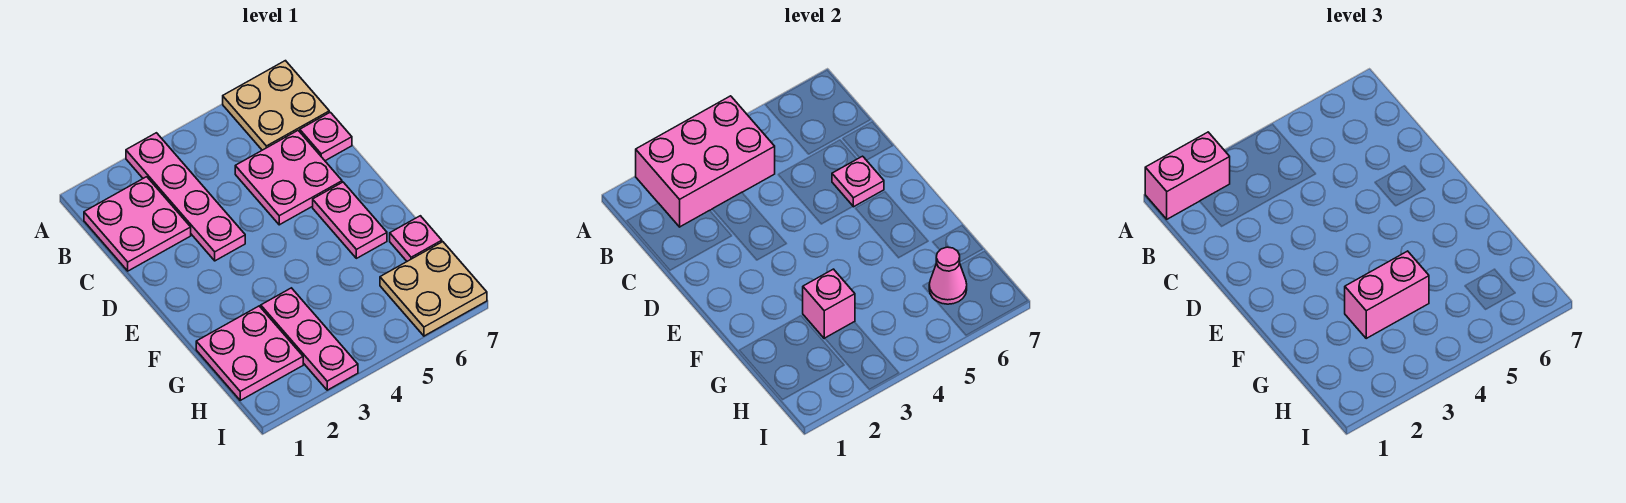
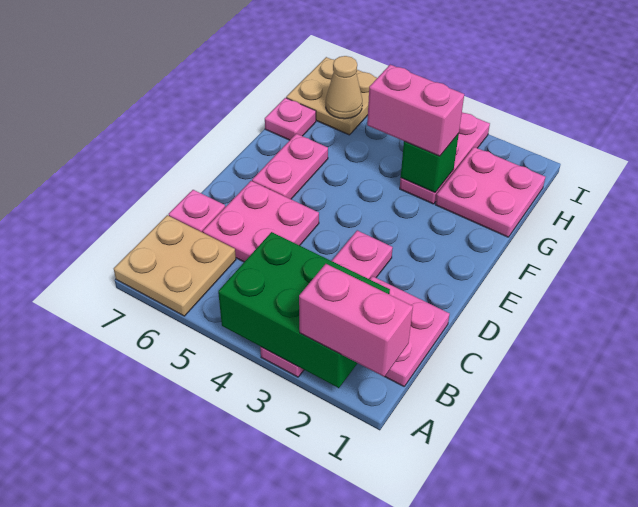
pink brick A2:B4 level 2 -> green brick A2:B4 level 2
pink plate D6 level 2 -> none
pink brick G3 level 2 -> green brick G3 level 2
pink cone H6 level 2 -> tan cone H6 level 2

